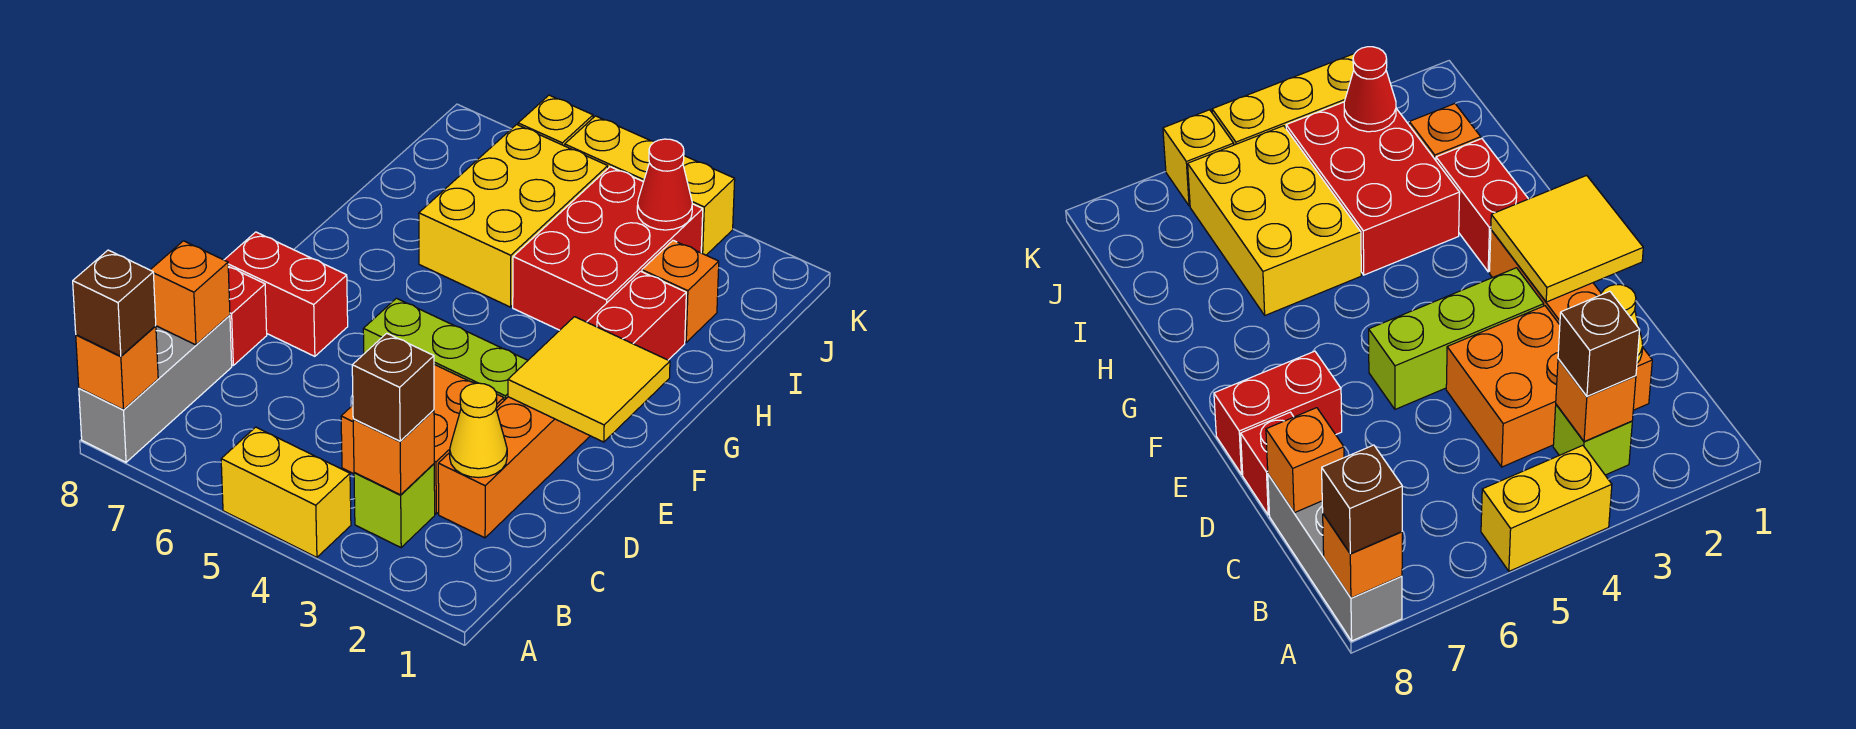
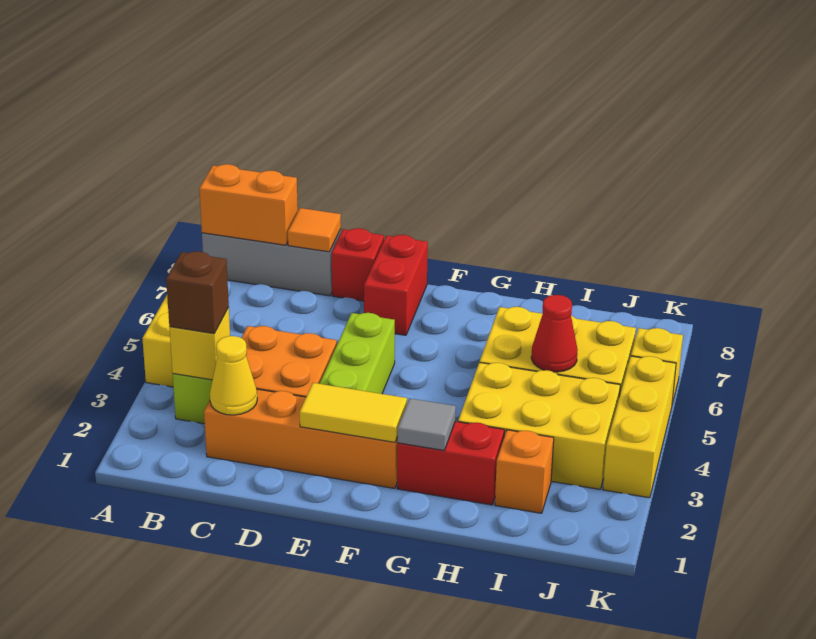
orange brick A8 level 2 -> orange brick A8:B8 level 2
brown brick A8 level 3 -> none
orange brick B3 level 2 -> yellow brick B3 level 2
orange brick C8 level 2 -> orange tile C8 level 2
yellow tile E1:F2 level 2 -> yellow tile E2:F2 level 2
none -> grey tile G2 level 2
red brick H3:J4 level 1 -> yellow brick H3:J4 level 1
red cone J3 level 2 -> red cone I5 level 2

